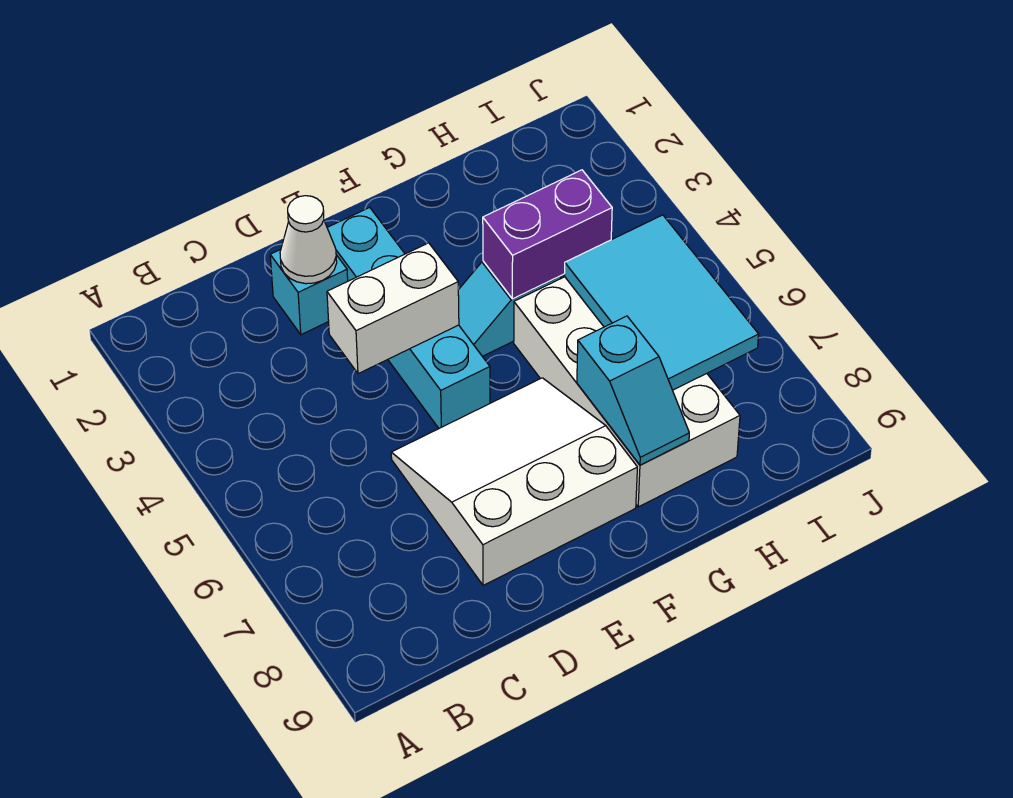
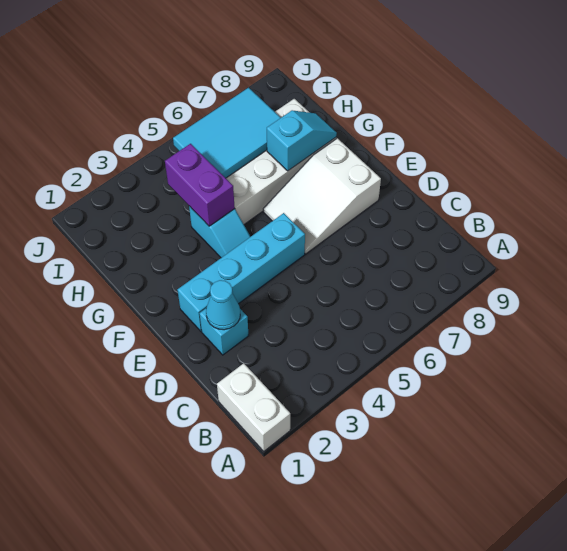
white cone D2 level 2 -> cyan cone D2 level 2
white brick D4:E4 level 2 -> white brick A1:B1 level 1
white slope D6:F8 level 1 top 8 -> white slope E6:F8 level 1 top 8

